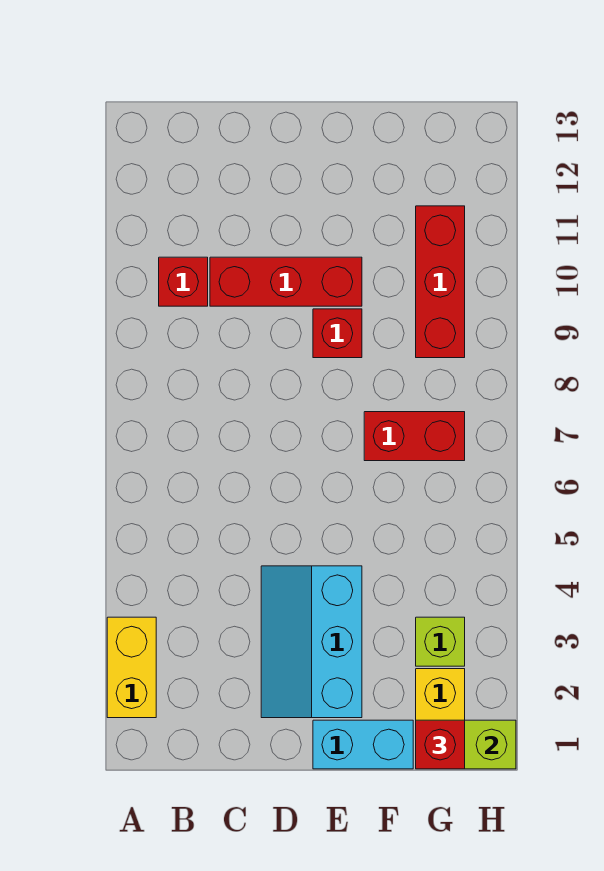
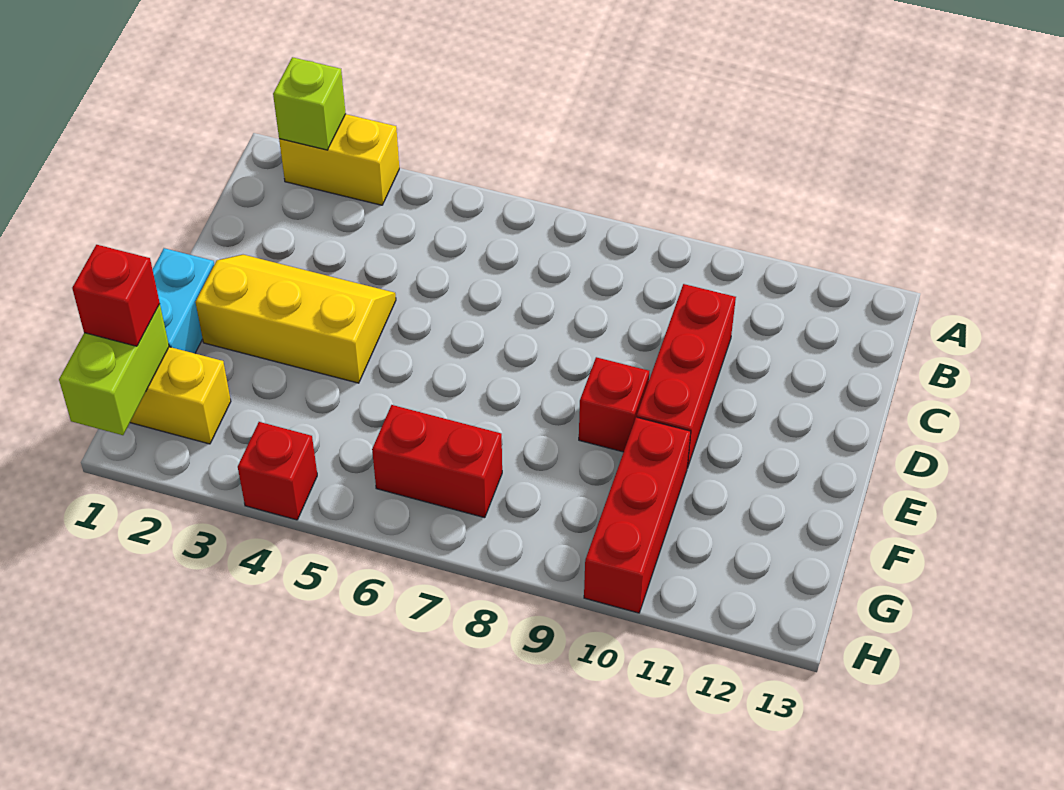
red brick B10 level 1 -> red brick H4 level 1
cyan slope D2:E4 level 1 top E -> yellow slope D2:E4 level 1 top E
red brick F7:G7 level 1 -> red brick G6:G7 level 1
lime brick G3 level 1 -> lime brick A2 level 2
red brick G9:G11 level 1 -> red brick F10:H10 level 1

